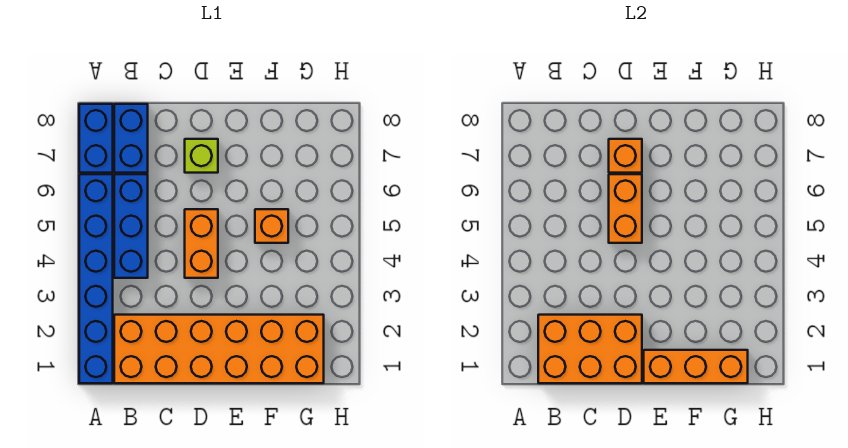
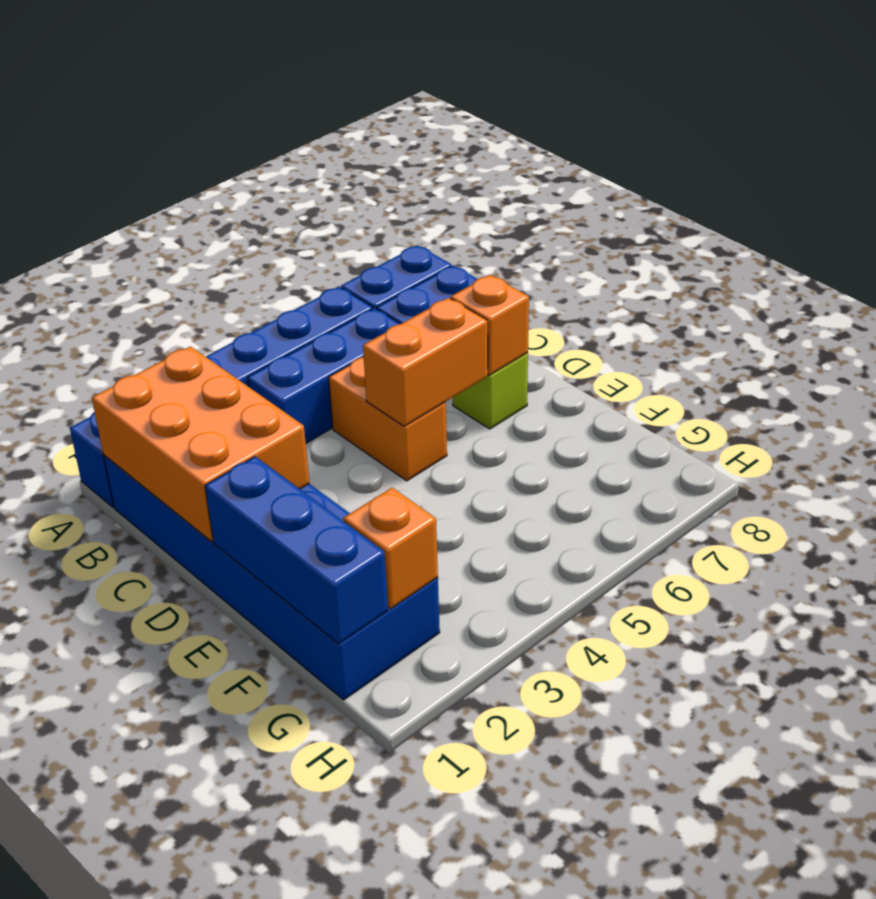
orange brick B1:G2 level 1 -> blue brick B1:G2 level 1
orange brick D4:D5 level 1 -> orange brick C5:D5 level 1
orange brick E1:G1 level 2 -> blue brick E1:G1 level 2
orange brick F5 level 1 -> orange brick G2 level 2

